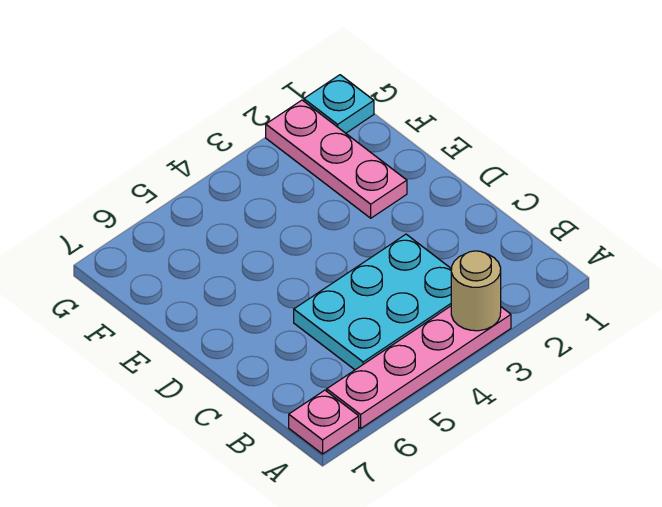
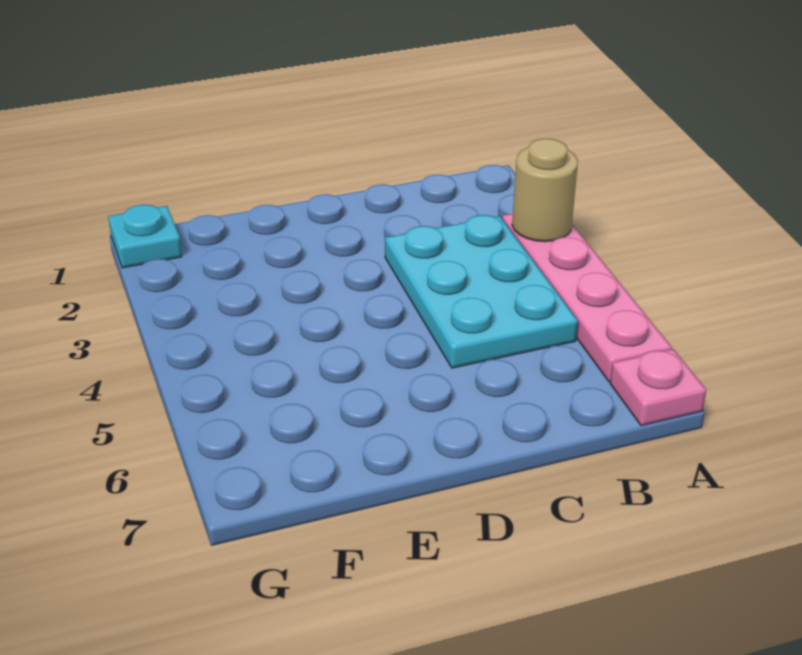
pink plate E2:G2 level 1 -> none

